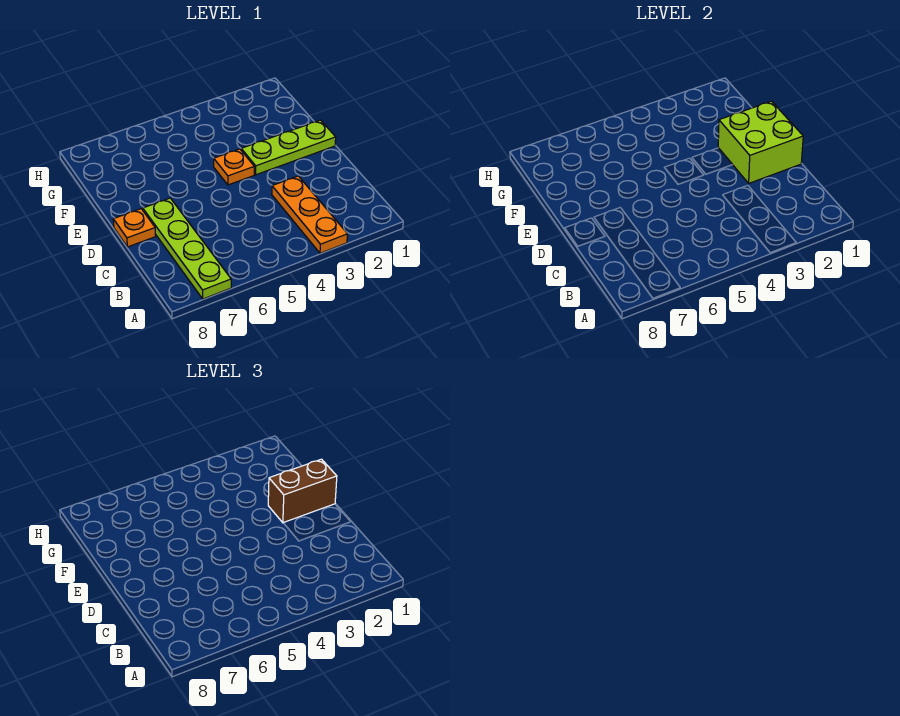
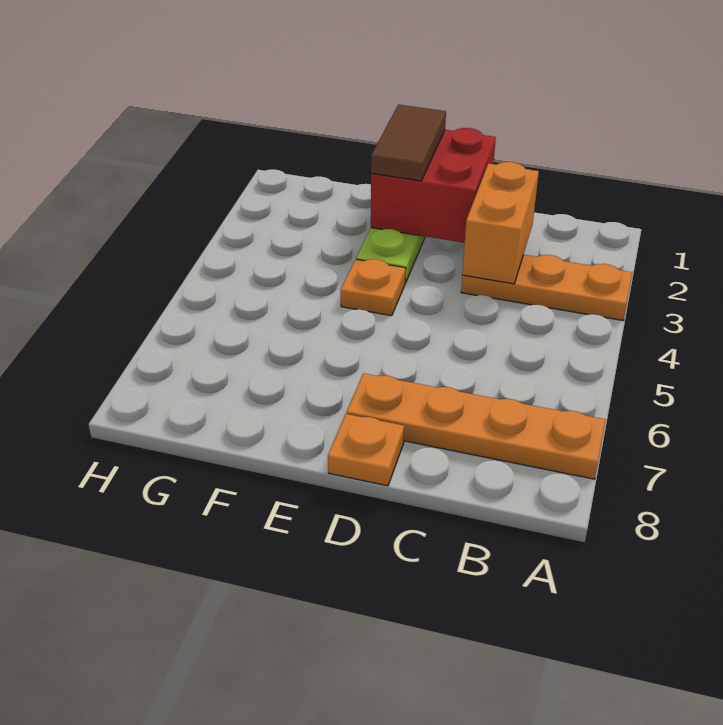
lime plate A7:D7 level 1 -> orange plate A7:D7 level 1
none -> orange brick C2:C3 level 2
lime brick D1:E2 level 2 -> red brick D1:E2 level 2
brown brick E1:E2 level 3 -> brown tile E1:E2 level 3

